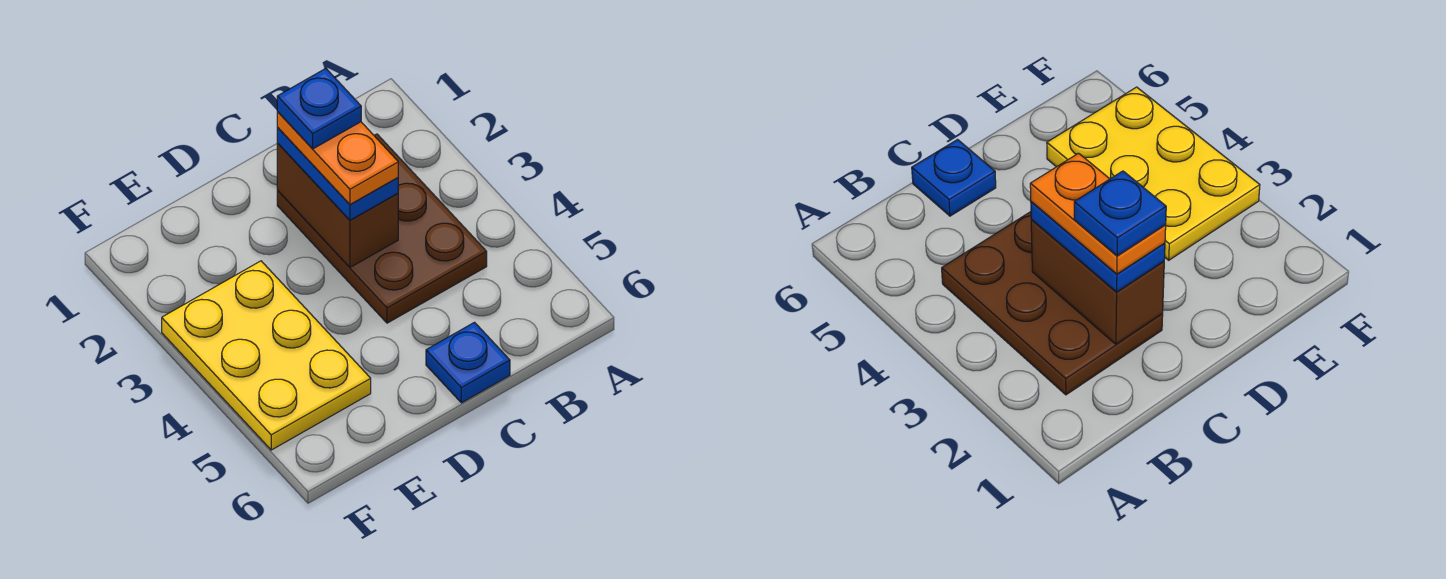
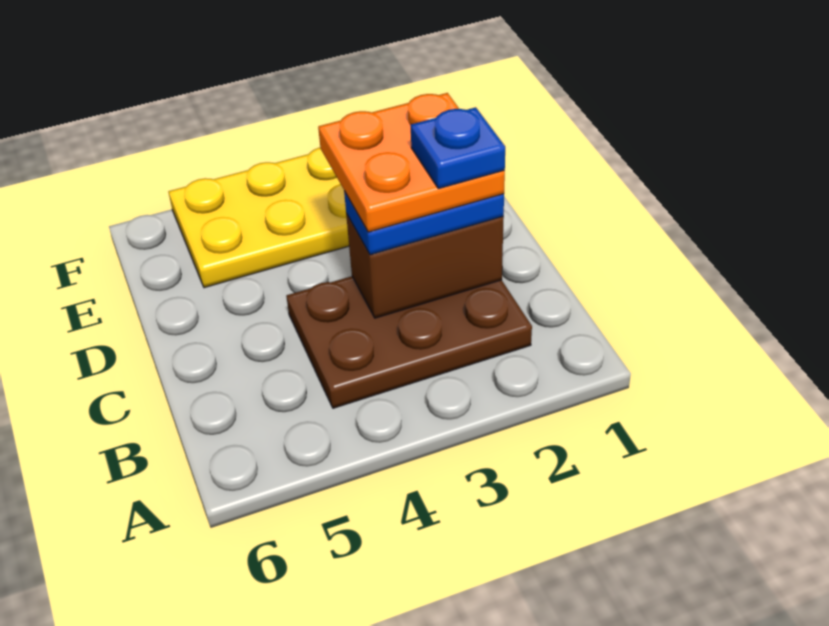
orange plate C2:C3 level 4 -> orange plate C2:D3 level 4
blue plate C6 level 1 -> none

